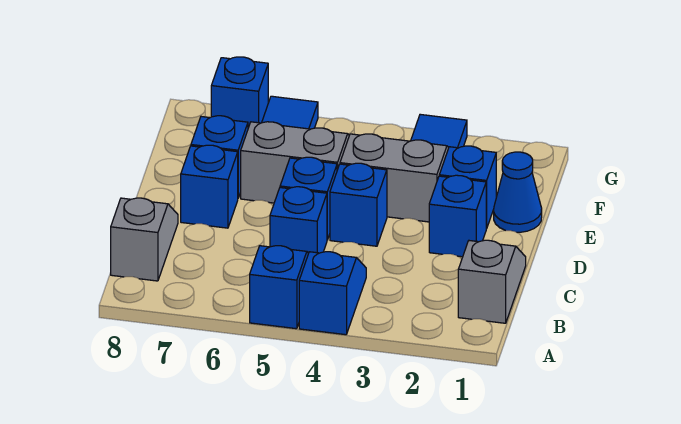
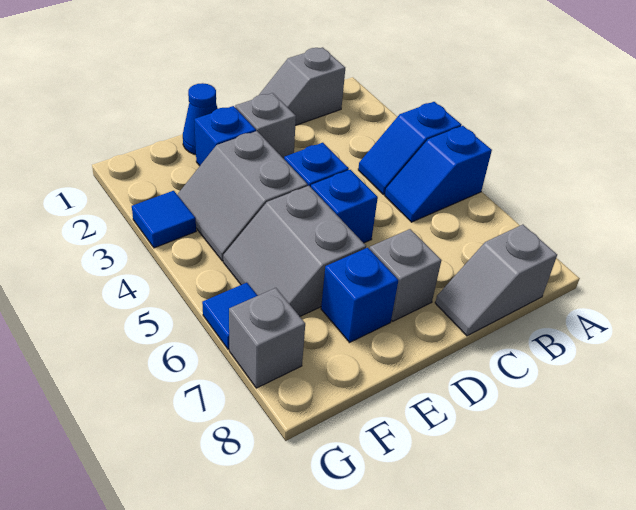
blue brick C5 level 1 -> none
blue brick D2 level 1 -> grey brick D2 level 1
blue brick D7 level 1 -> grey brick D7 level 1
blue brick G7 level 1 -> grey brick G7 level 1

